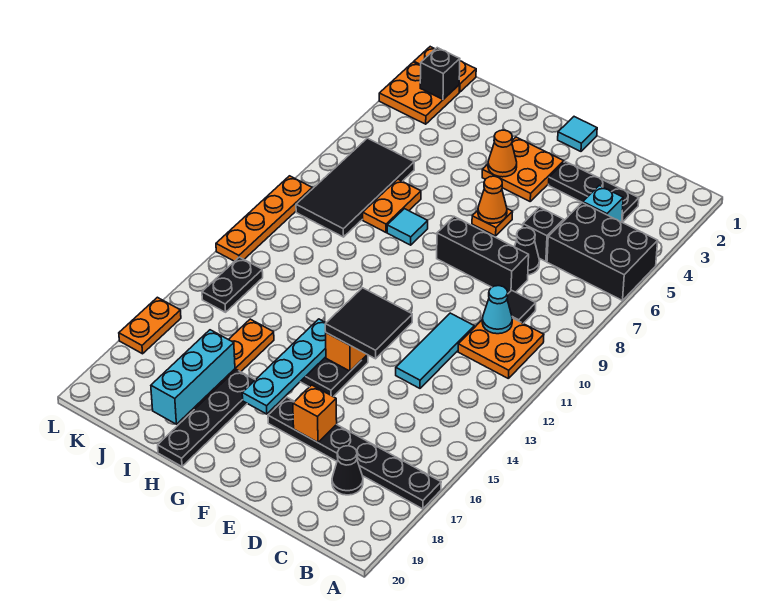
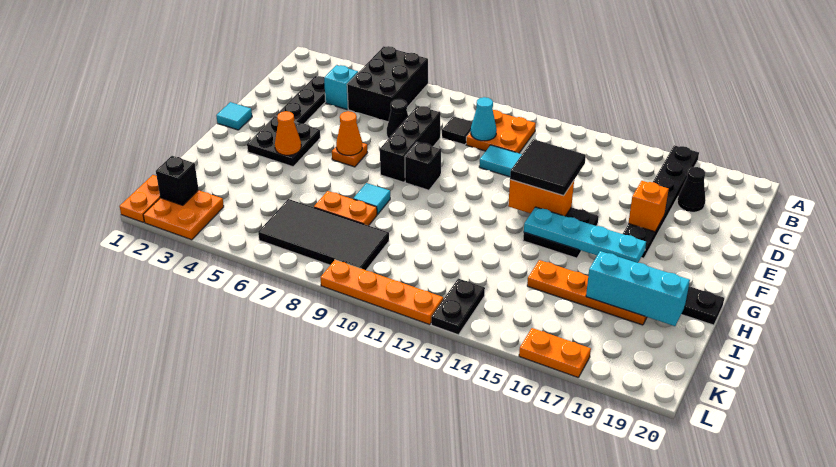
black brick D6 level 1 -> black brick F9 level 1
orange plate F3:G4 level 1 -> black plate F3:G4 level 1
black plate K13:K14 level 1 -> black plate K13:L13 level 1

